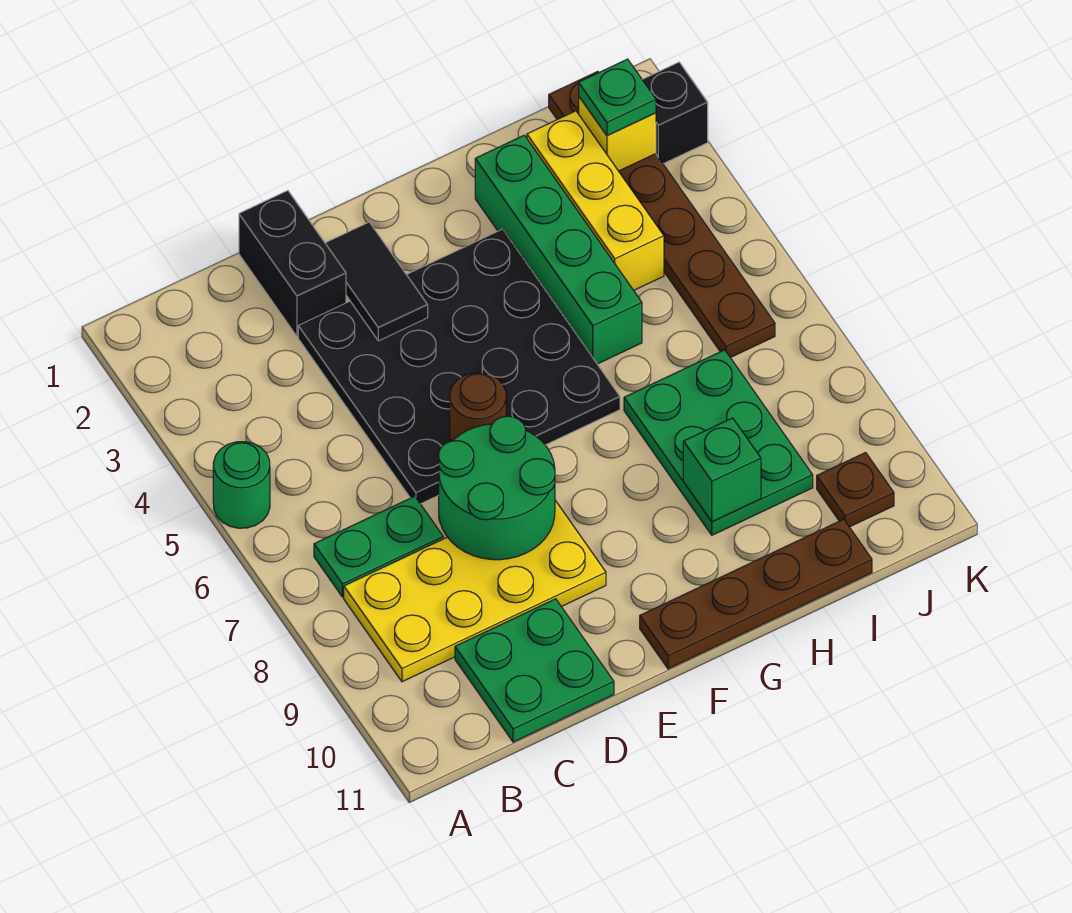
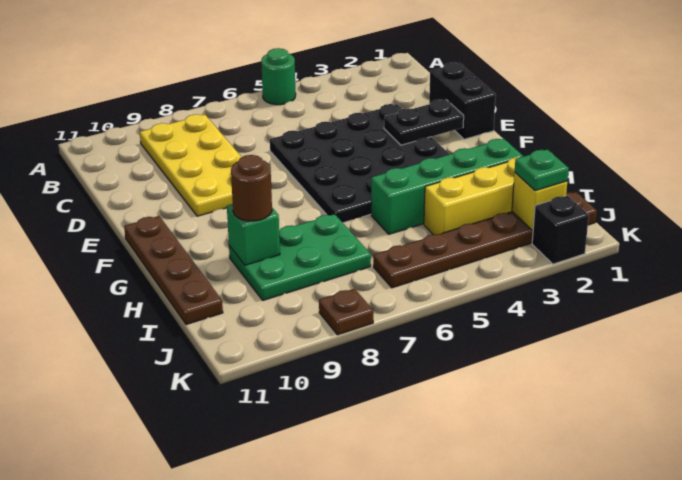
green plate B7:C7 level 1 -> none
green plate C10:D11 level 1 -> none
black brick D1:D2 level 1 -> black brick D1:E1 level 1
green round brick D7:E8 level 2 -> none
black tile E2:E3 level 2 -> black plate E2:E3 level 2
brown round brick E6 level 2 -> brown round brick H9 level 3
brown plate J10 level 1 -> brown plate K8 level 1

